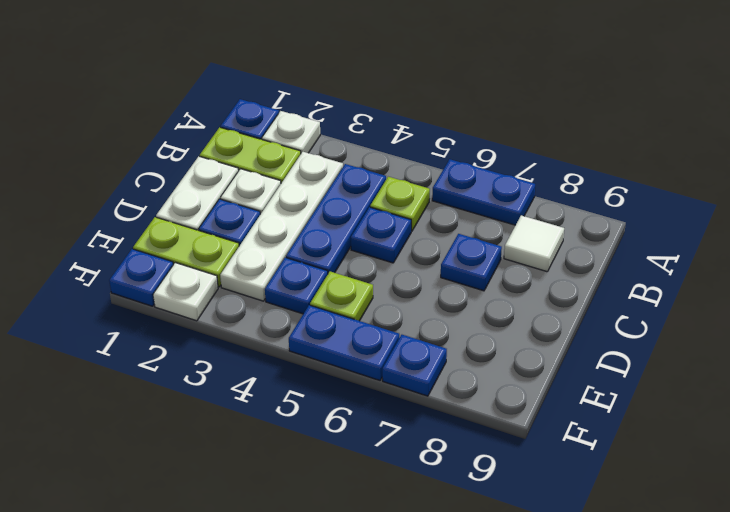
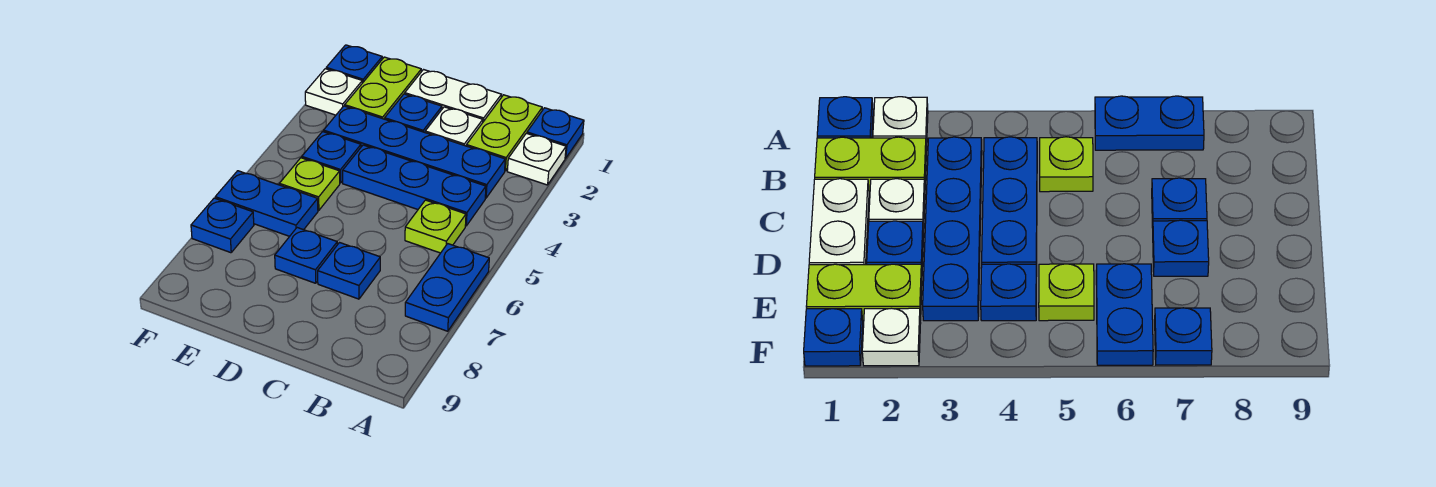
white plate B3:E3 level 1 -> blue plate B3:E3 level 1
white tile B8 level 1 -> none
blue plate C5 level 1 -> blue plate D7 level 1
blue plate F5:F6 level 1 -> blue plate E6:F6 level 1

